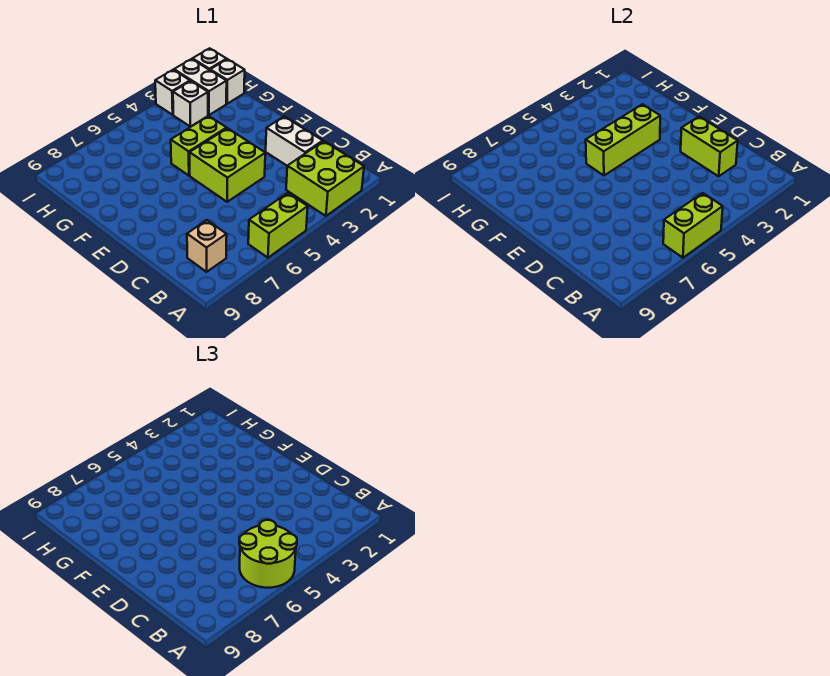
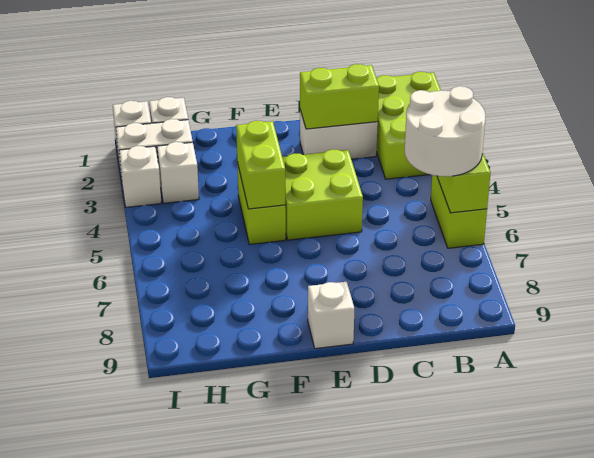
lime brick A2:B3 level 1 -> lime brick A1:B3 level 1
lime round brick A5:B6 level 3 -> white round brick A5:B6 level 3
tan brick B8 level 1 -> none
none -> white brick E9 level 1
lime brick F3:F5 level 2 -> lime brick F4:F5 level 2

